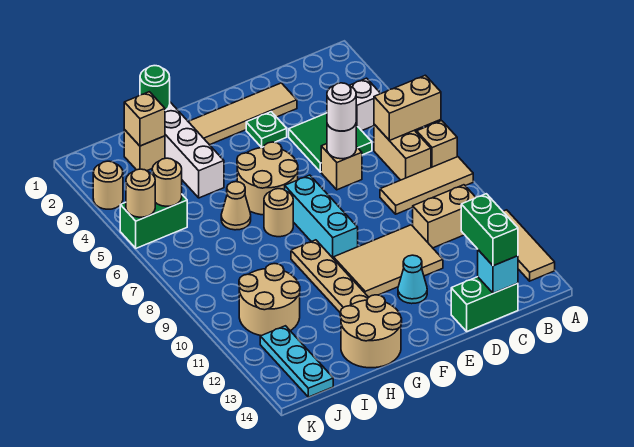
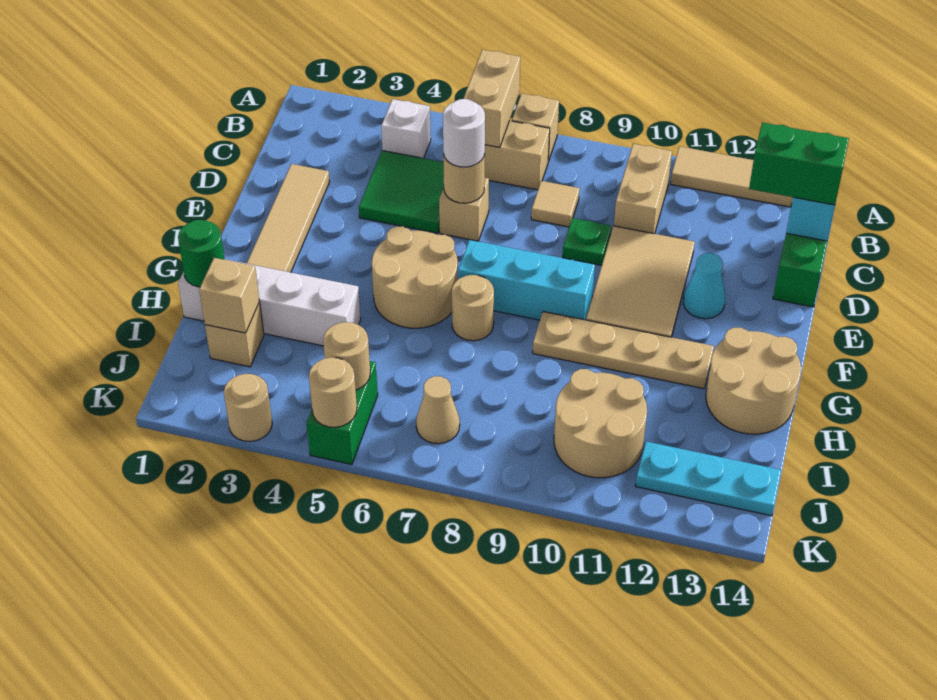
tan tile A8:C8 level 1 -> tan tile C8 level 1
white round brick D6 level 2 -> tan round brick D6 level 2
green plate E3 level 1 -> green plate D9 level 1
tan cone H6 level 1 -> tan cone J7 level 1

